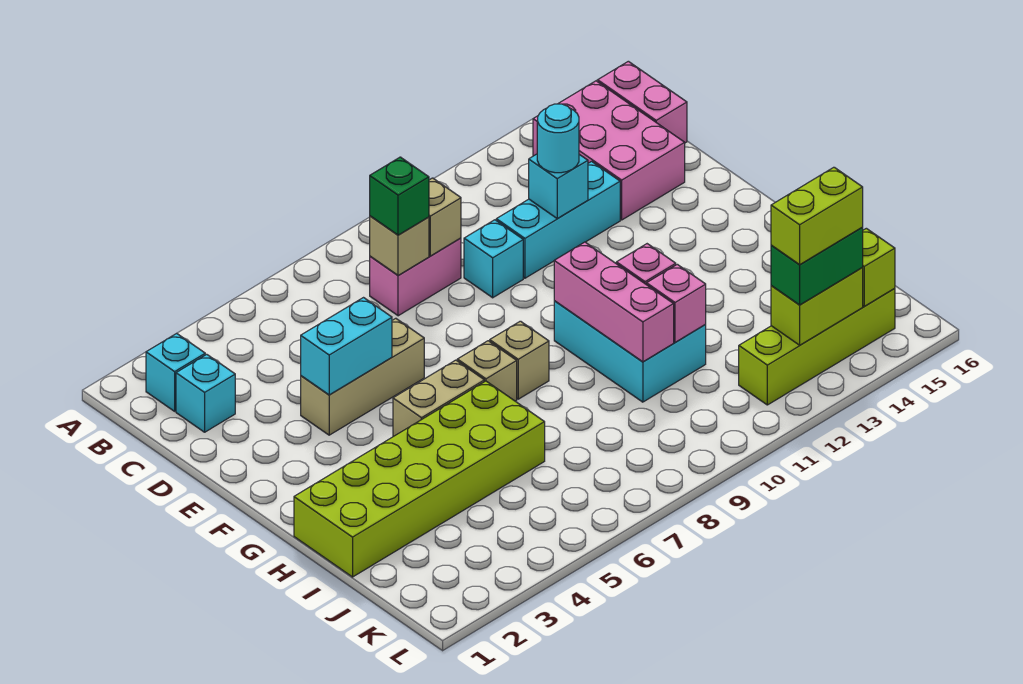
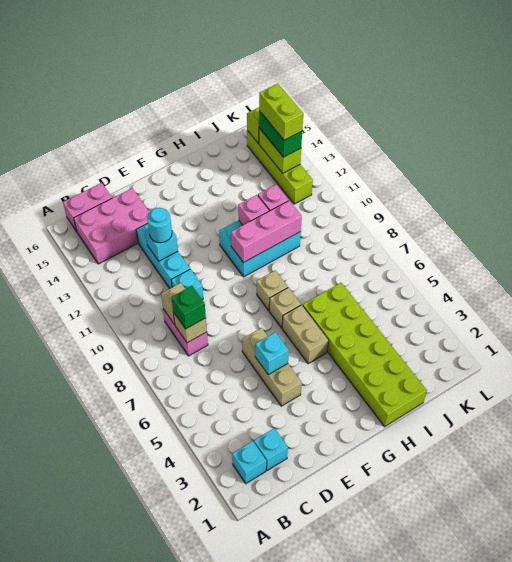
cyan brick E4:E5 level 2 -> cyan brick E5 level 2

